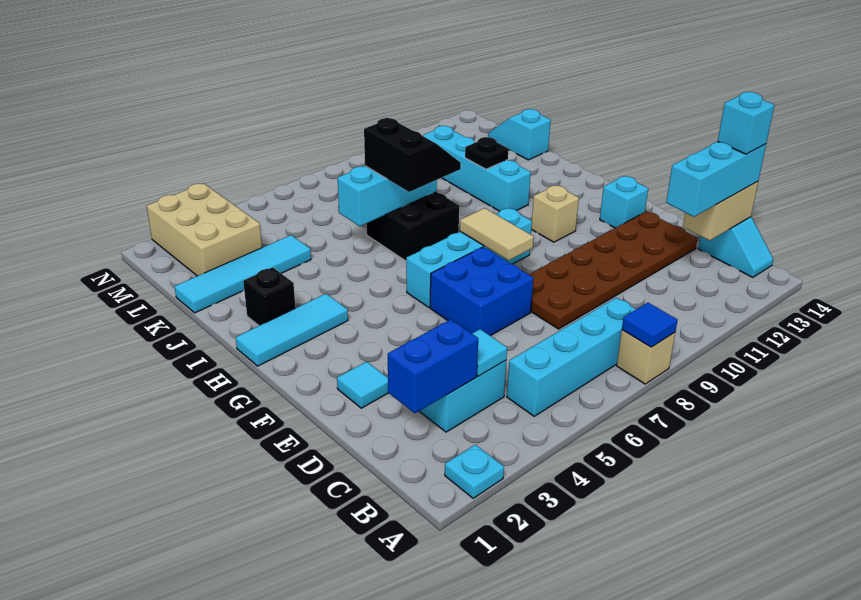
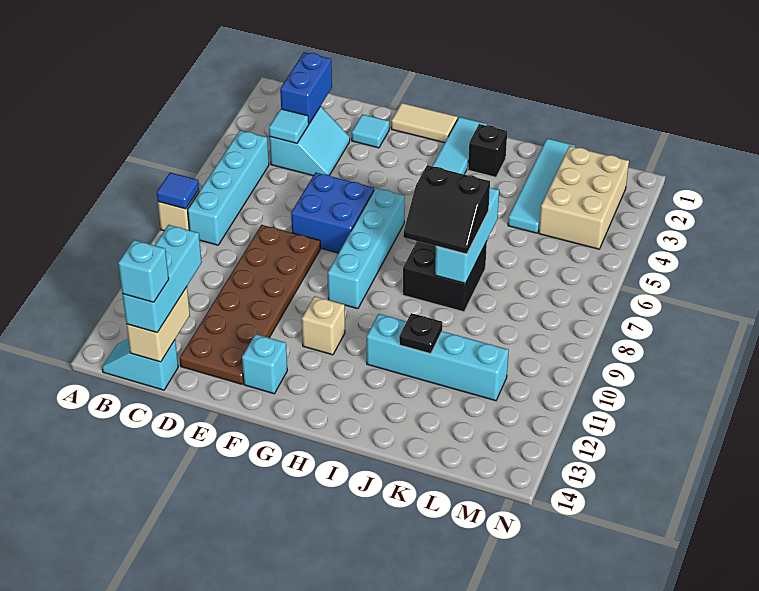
cyan plate A2 level 1 -> none
tan tile F8:G8 level 2 -> tan tile F1:G1 level 1
cyan slope K14:L14 level 1 top K -> none
tan brick L2:N3 level 1 -> tan brick L2:M4 level 1

